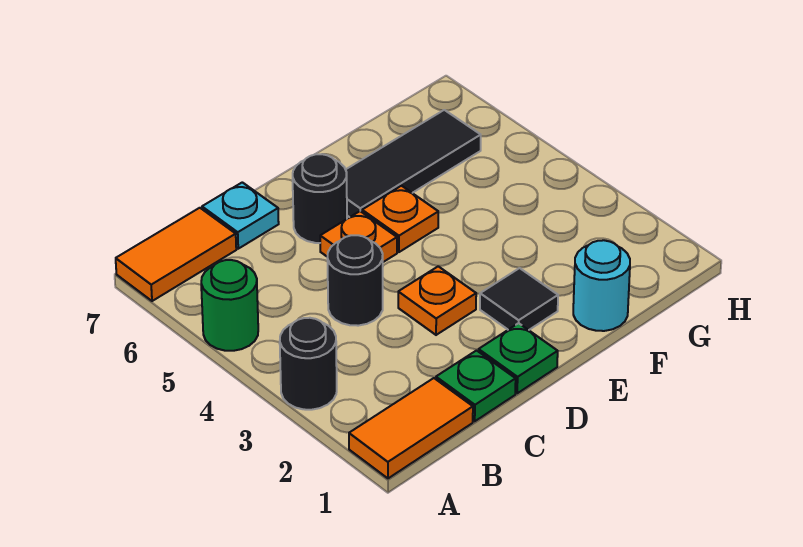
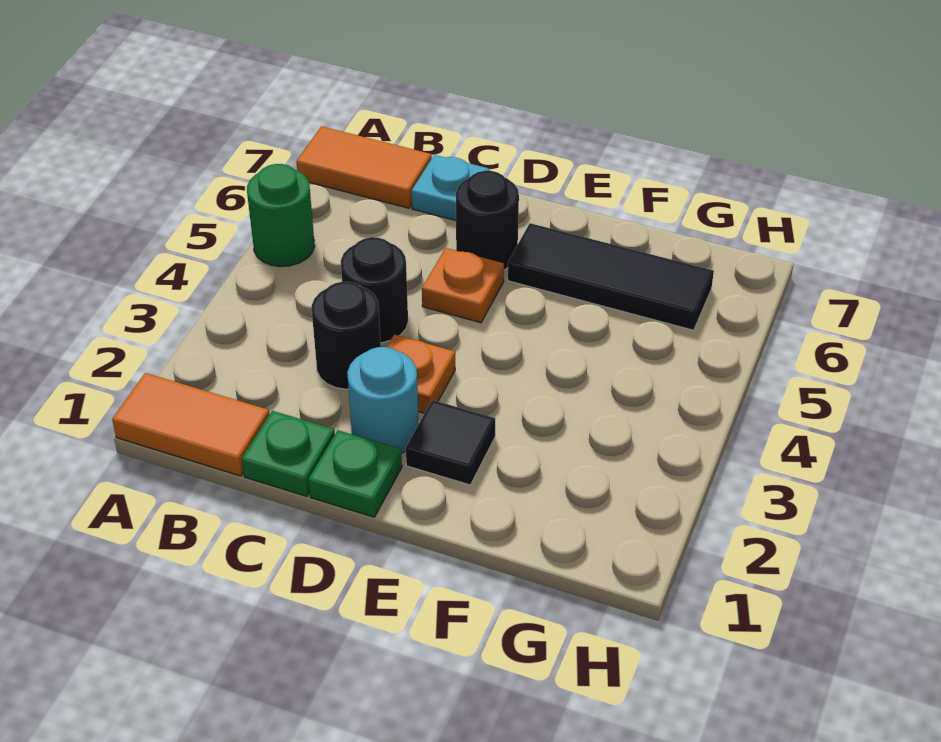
black round brick A3 level 1 -> black round brick C3 level 1
orange plate E5 level 1 -> none
cyan round brick F1 level 1 -> cyan round brick D2 level 1

